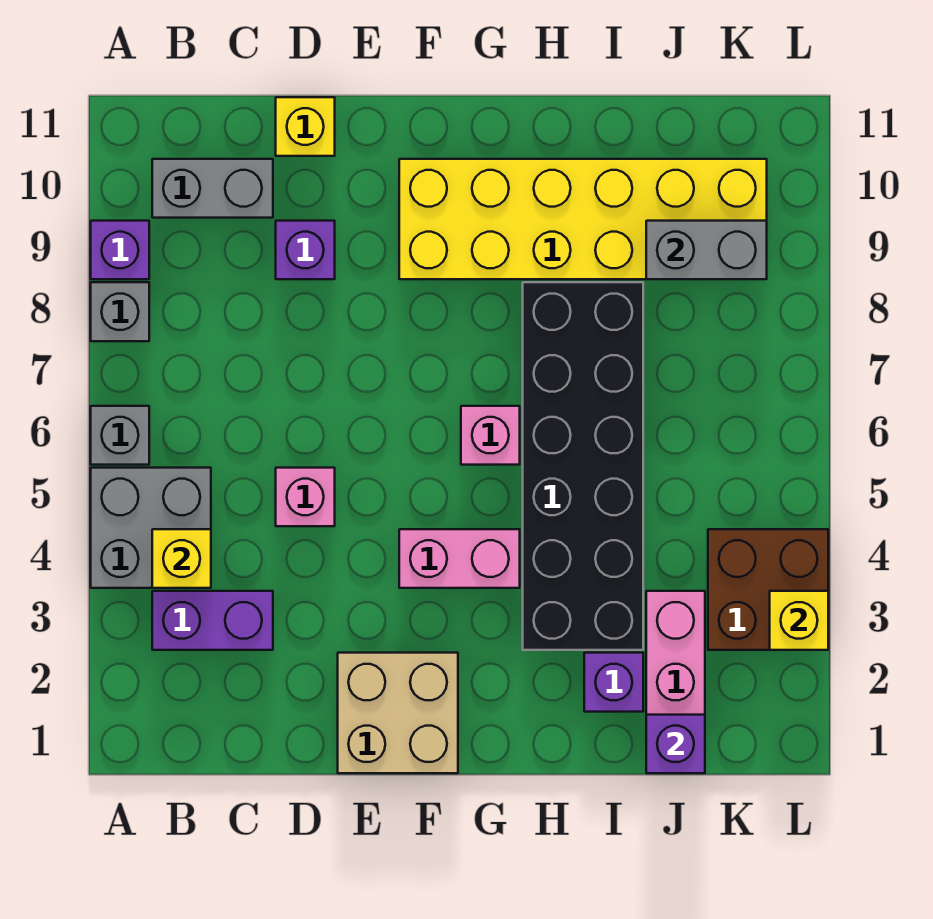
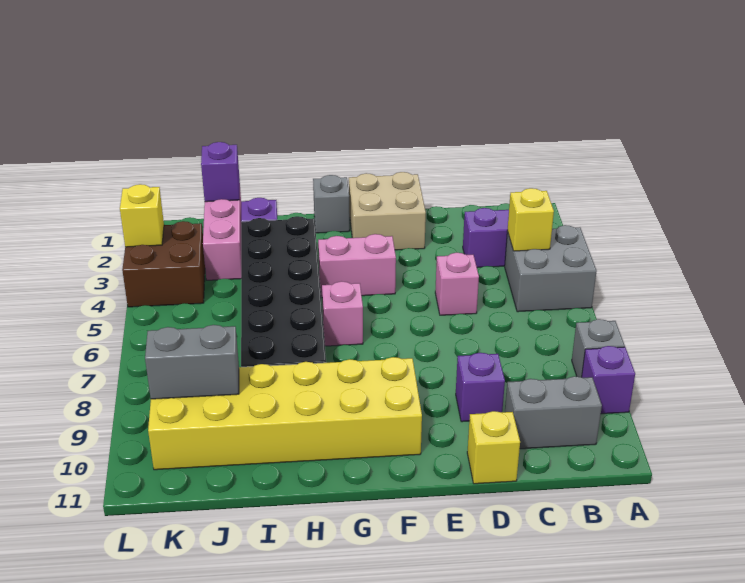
grey brick A6 level 1 -> grey brick G1 level 1

